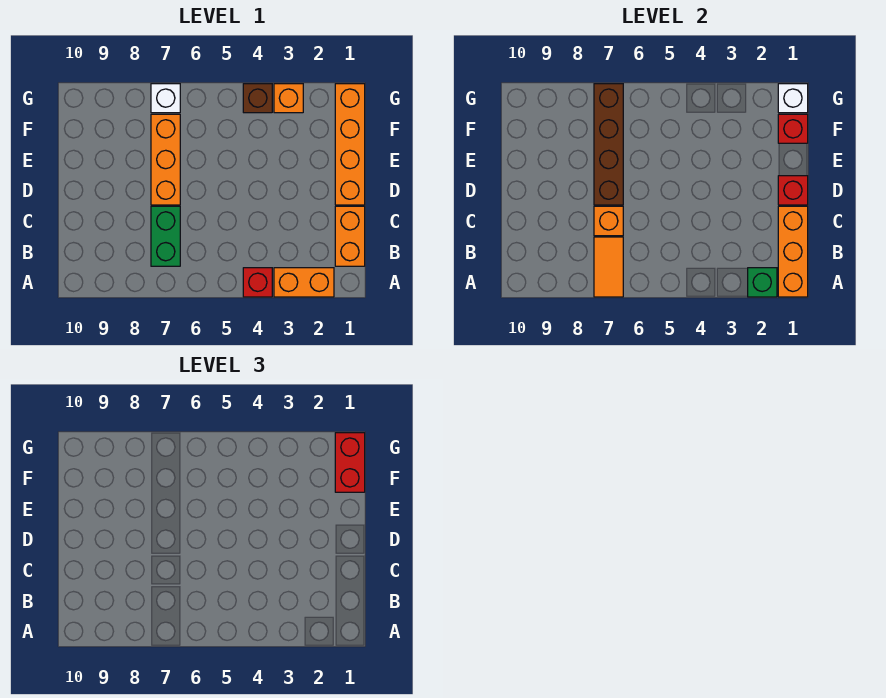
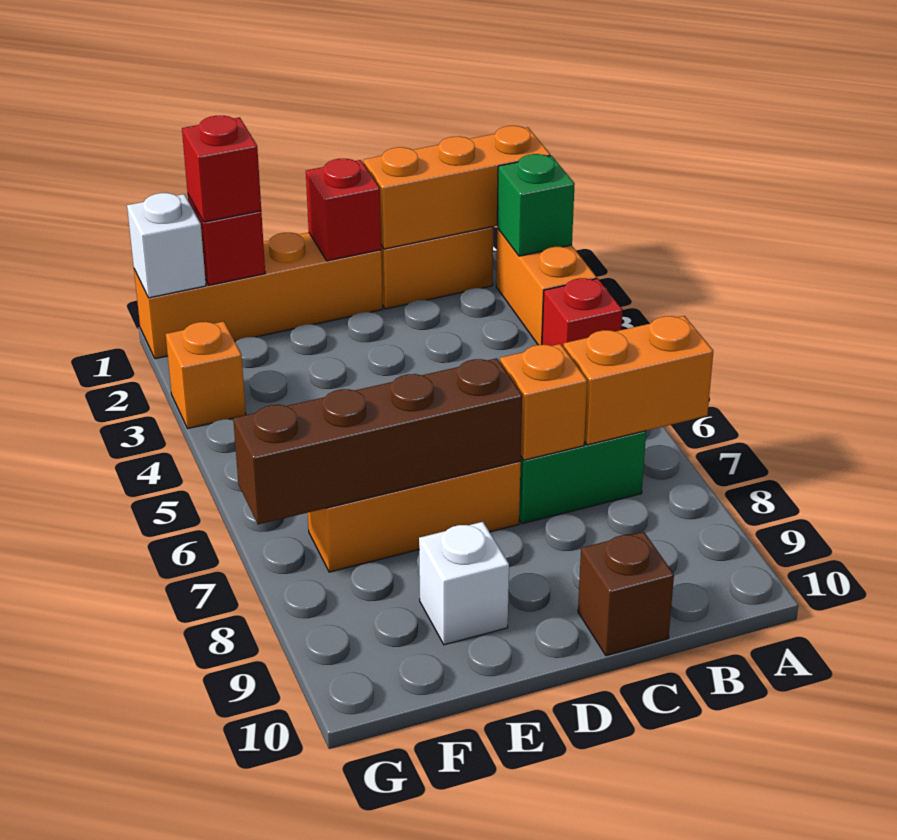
orange tile A7:B7 level 2 -> orange brick A7:B7 level 2
red brick F1:G1 level 3 -> red brick F1 level 3
brown brick G4 level 1 -> brown brick C10 level 1
white brick G7 level 1 -> white brick E9 level 1

